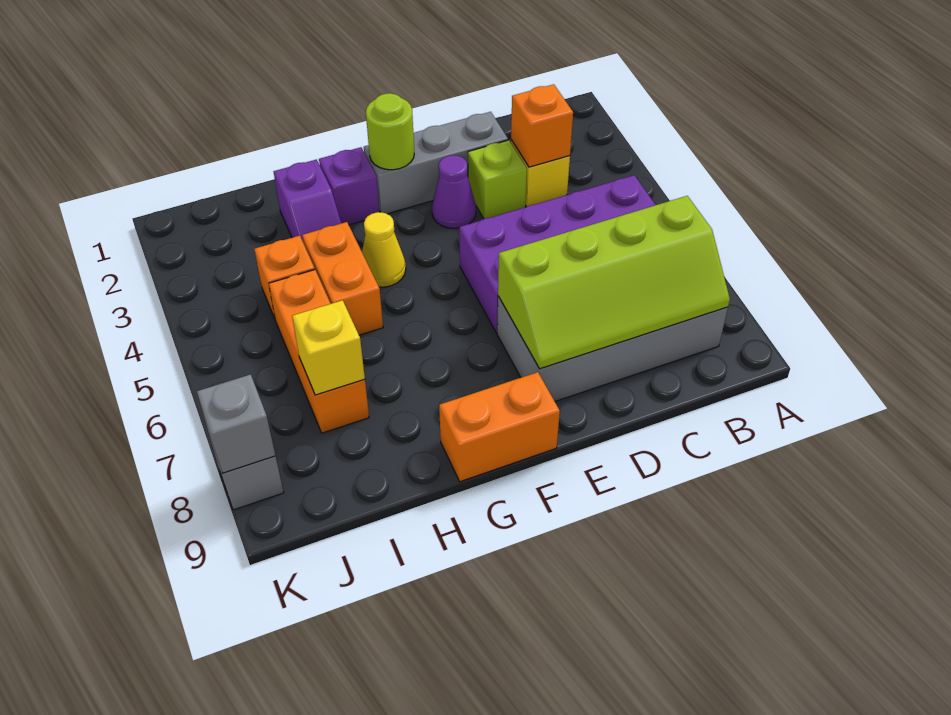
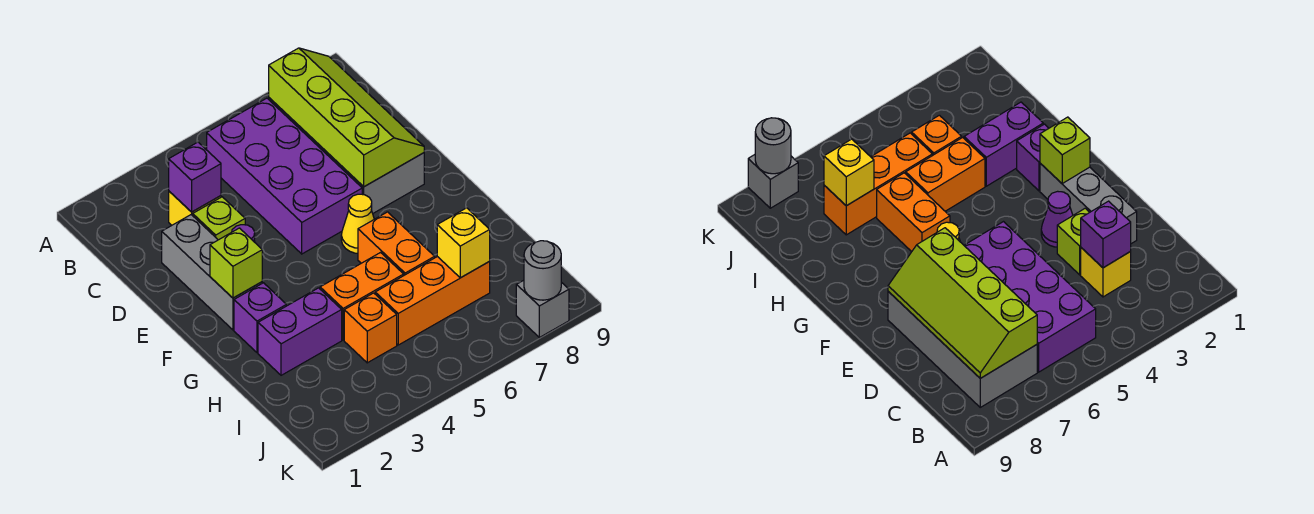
orange brick C3 level 2 -> purple brick C3 level 2
lime round brick F2 level 2 -> lime brick F2 level 2
orange brick F9:G9 level 1 -> orange brick G6:H6 level 1
yellow cone G4 level 1 -> yellow cone F6 level 1
purple slope H2:H3 level 1 top 2 -> purple brick H2:H3 level 1
grey brick K8 level 2 -> grey round brick K8 level 2

